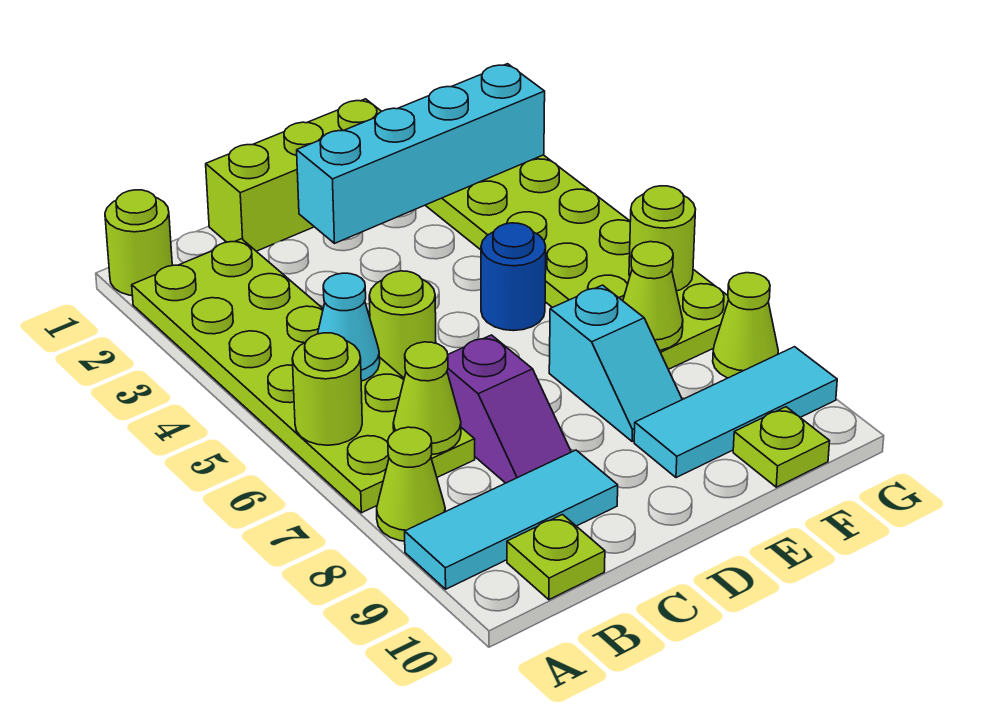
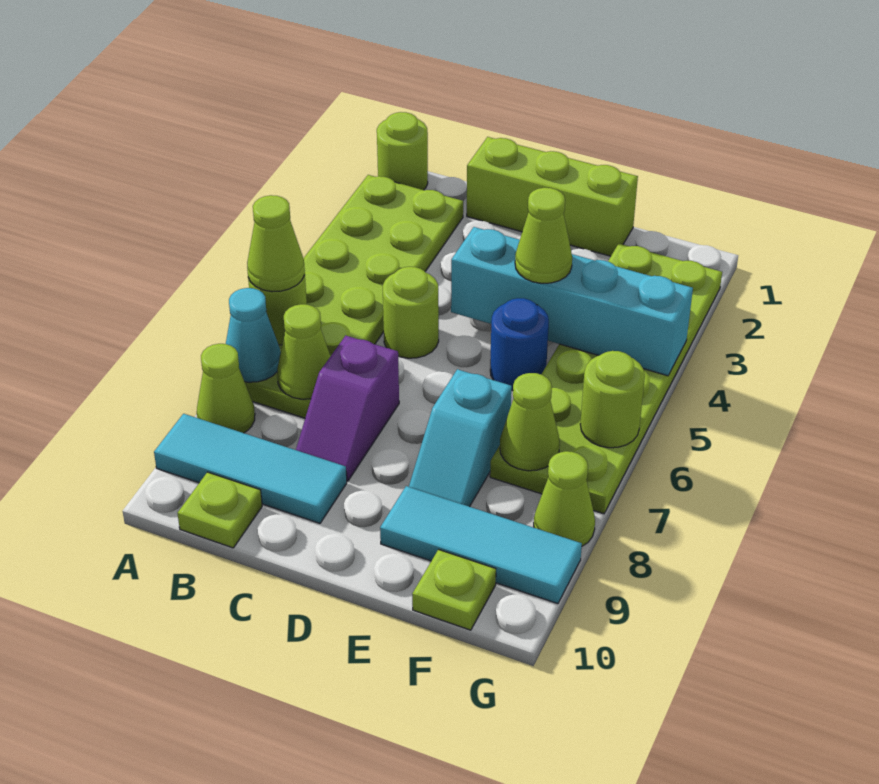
none -> lime cone A6 level 3
cyan cone B5 level 2 -> cyan cone A7 level 2
cyan brick D2:G2 level 2 -> cyan brick D4:G4 level 2
none -> lime cone E4 level 3

